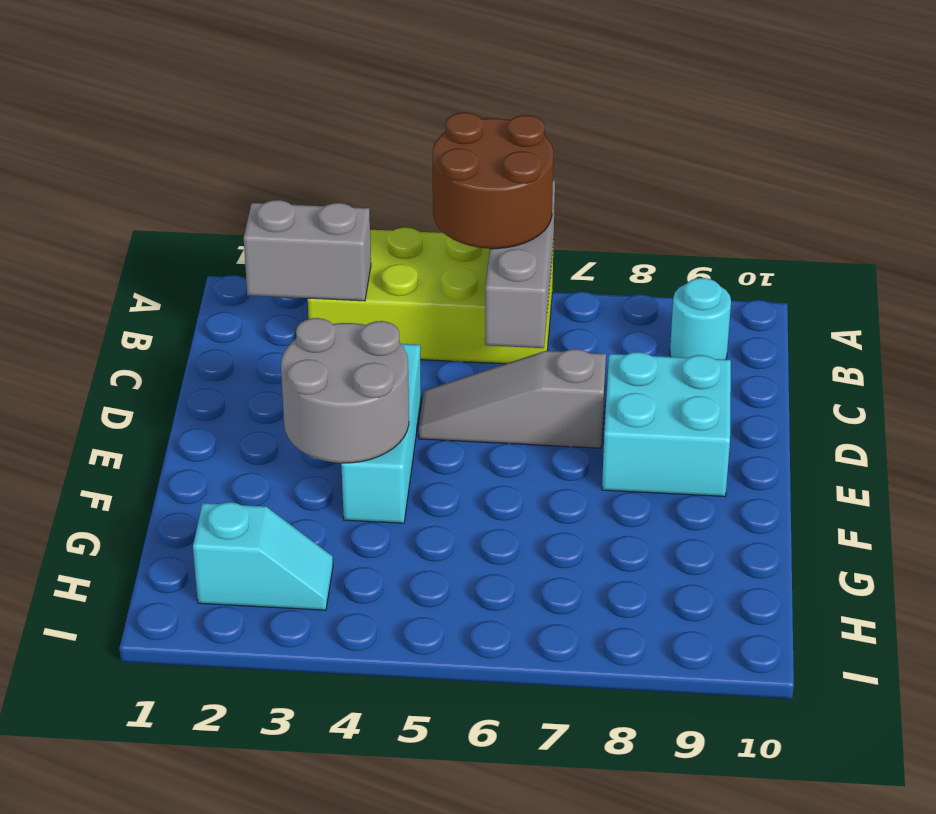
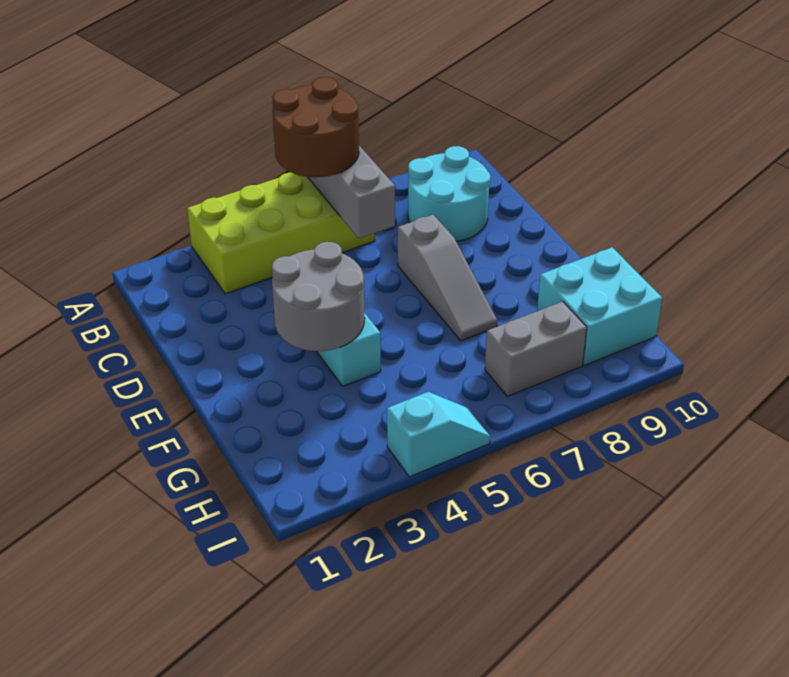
grey brick B2:B3 level 2 -> grey brick H7:H8 level 1
cyan round brick B9 level 1 -> cyan round brick B8:C9 level 1
grey slope D5:D7 level 1 top 7 -> grey slope D7:F7 level 1 top D
cyan brick D8:E9 level 1 -> cyan brick G9:H10 level 1
cyan slope H2:H3 level 1 top 2 -> cyan slope I4:I5 level 1 top 4

